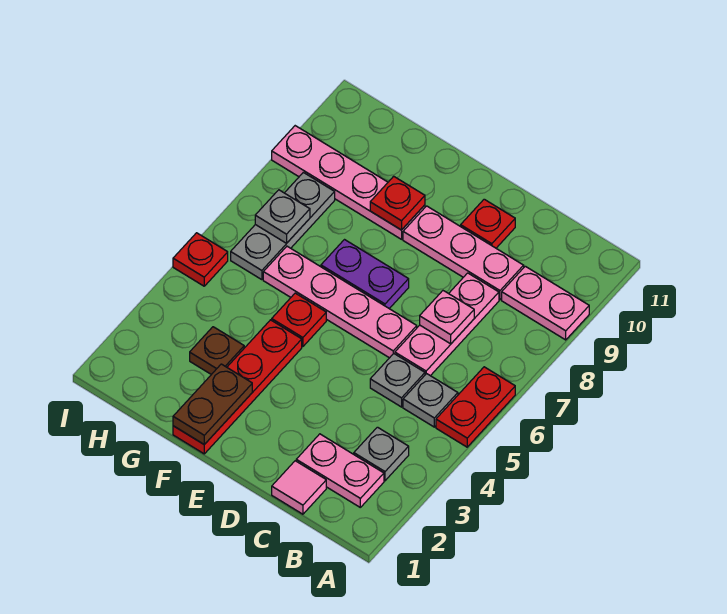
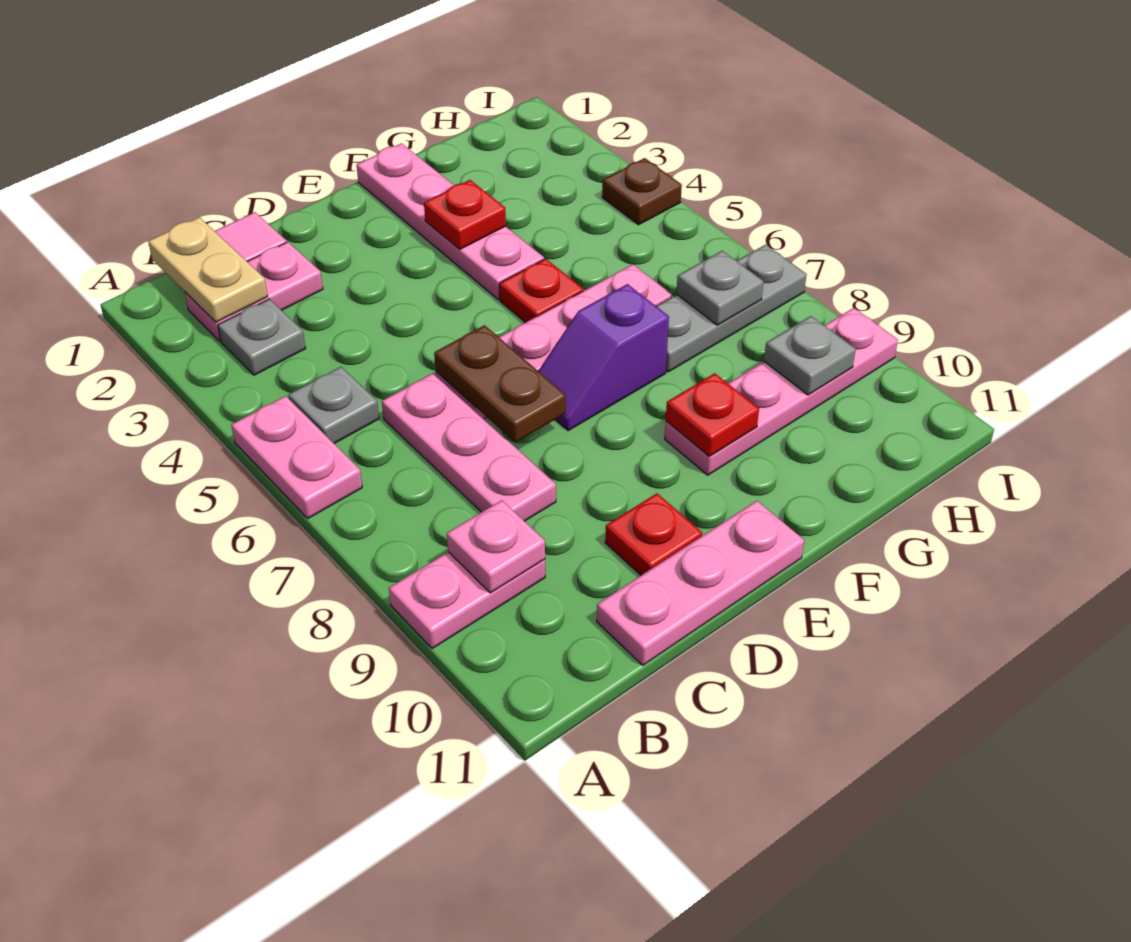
red plate A5:A6 level 1 -> pink plate A5:A6 level 1
none -> tan plate B1:B2 level 2
grey plate C5 level 1 -> grey plate H9 level 2
pink plate C7 level 2 -> pink plate B9 level 2
pink plate C9:E9 level 1 -> pink plate C11:E11 level 1
purple plate E7:F7 level 1 -> purple slope E7:F7 level 1 top F
red plate F1:F4 level 1 -> pink plate F1:F4 level 1
brown plate F1:F2 level 2 -> brown plate D6:D7 level 2
brown plate G3 level 1 -> brown plate I4 level 1
grey plate H6:H8 level 1 -> grey plate G7:I7 level 1
red plate I5 level 1 -> red plate F3 level 2

